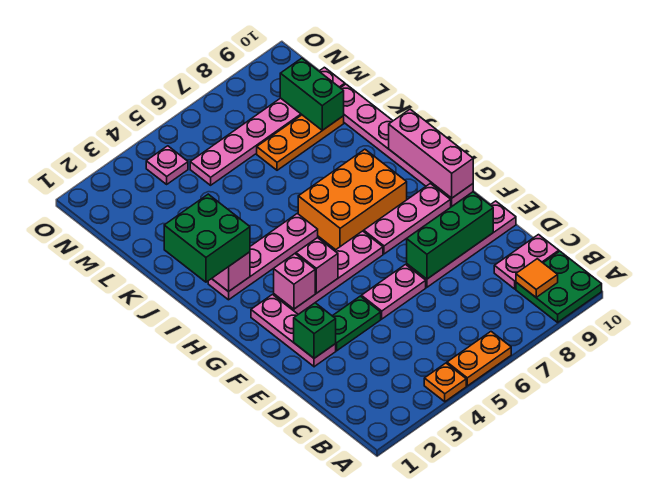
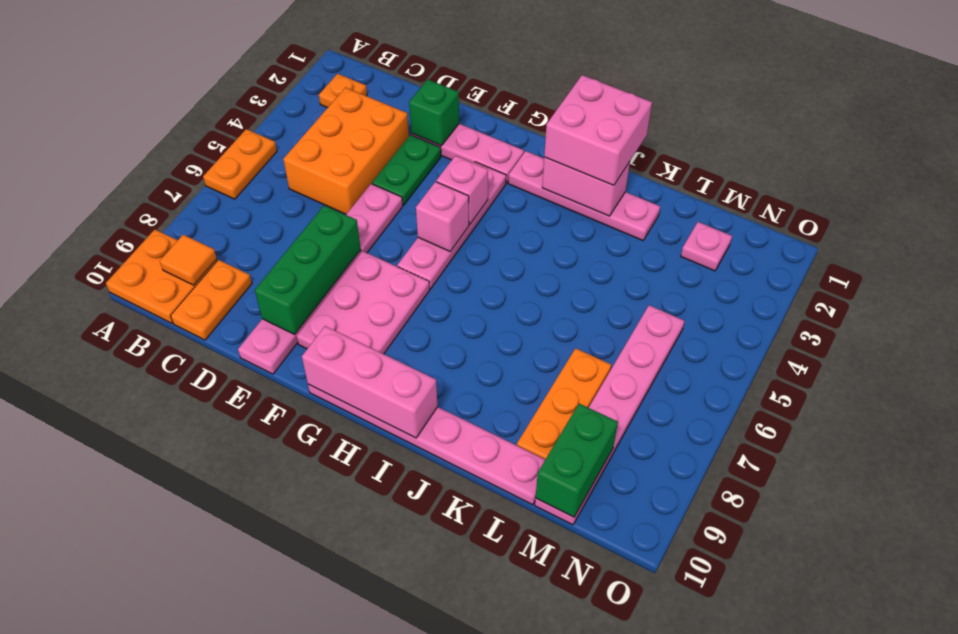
orange plate A4 level 1 -> orange plate B2 level 1
green plate A9:B10 level 1 -> orange plate A9:B10 level 1
pink plate C9:C10 level 1 -> orange plate C9:C10 level 1
pink brick G3 level 2 -> pink brick G5 level 2
pink plate G7:G9 level 1 -> pink plate F7:G9 level 1
orange brick H6:I8 level 1 -> orange brick C3:D5 level 1
green brick I1:J2 level 3 -> pink brick I1:J2 level 3
pink plate I2:I5 level 1 -> pink plate H2:K2 level 1
green brick L9:M9 level 2 -> green brick M9:M10 level 2
pink plate N4 level 1 -> pink plate M2 level 1

